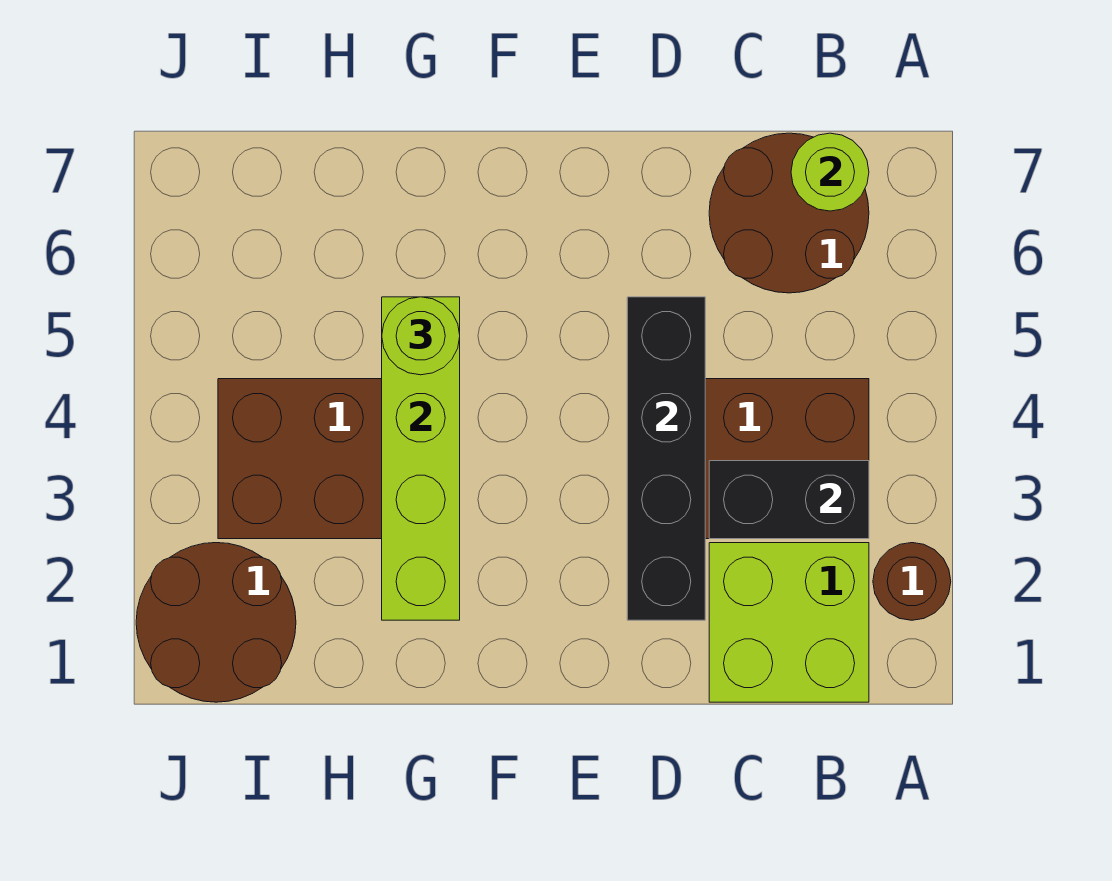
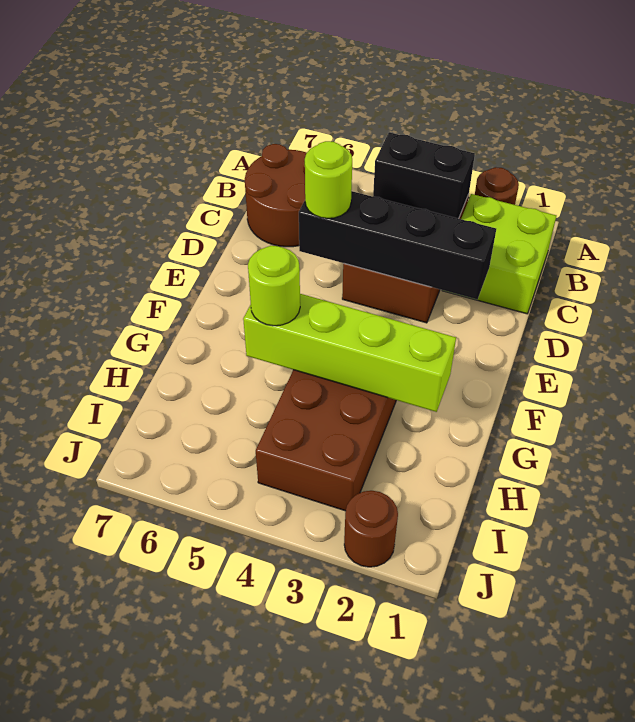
black brick B3:C3 level 2 -> black brick B3:B4 level 2
lime round brick B7 level 2 -> lime round brick D5 level 3
brown round brick I1:J2 level 1 -> brown round brick J2 level 1

